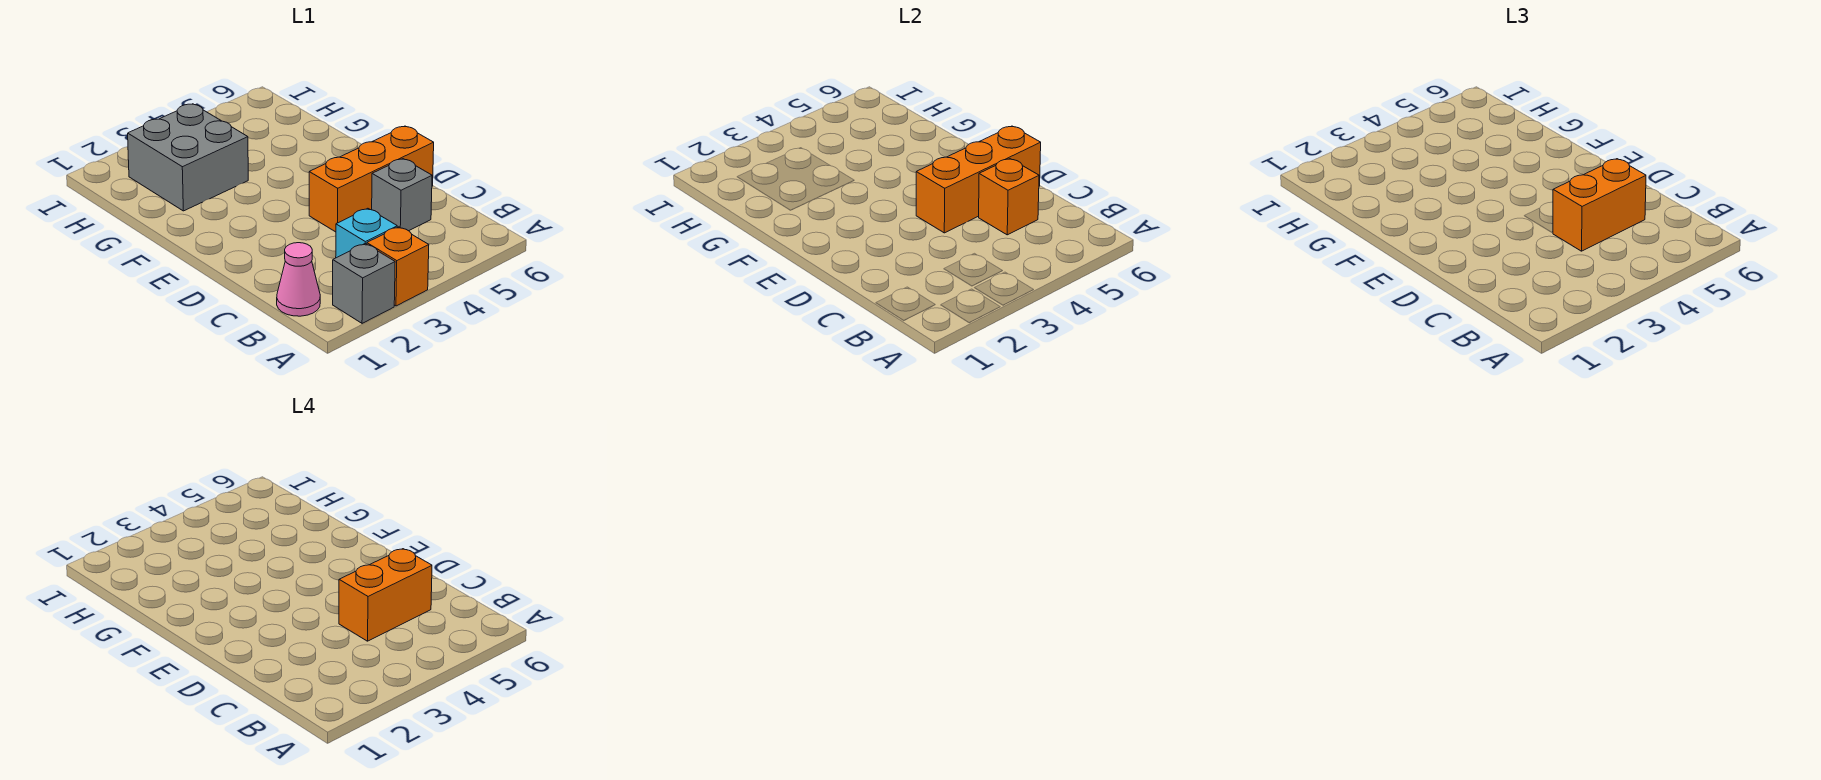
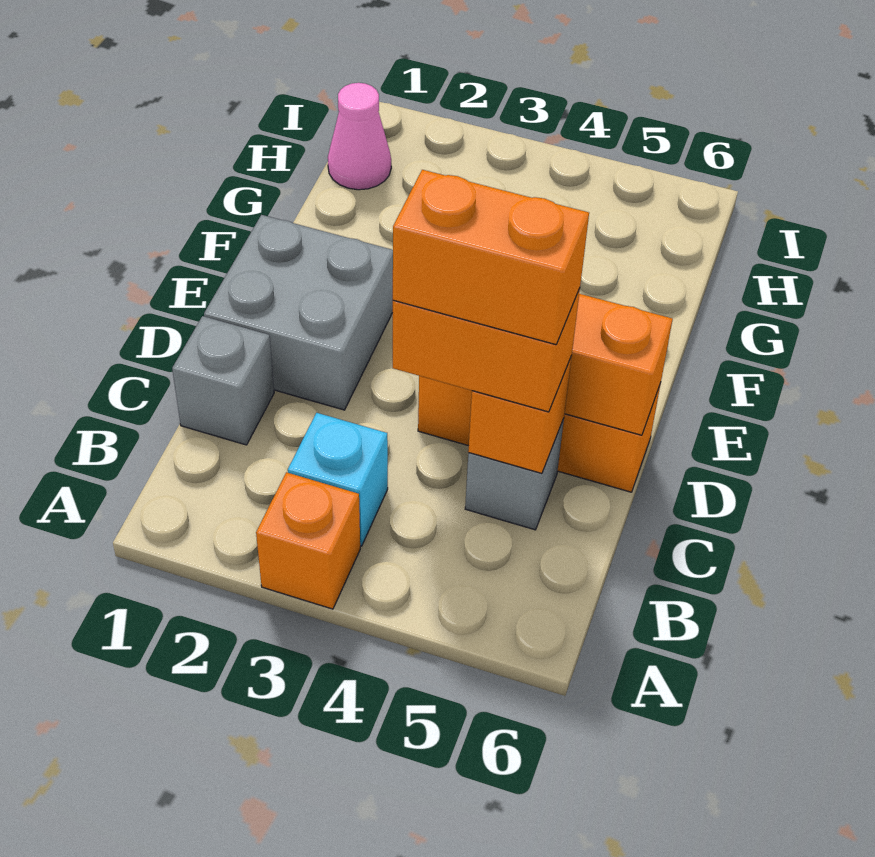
grey brick A2 level 1 -> grey brick C1 level 1
pink cone B1 level 1 -> pink cone H1 level 1
grey brick G2:H3 level 1 -> grey brick D1:E2 level 1

